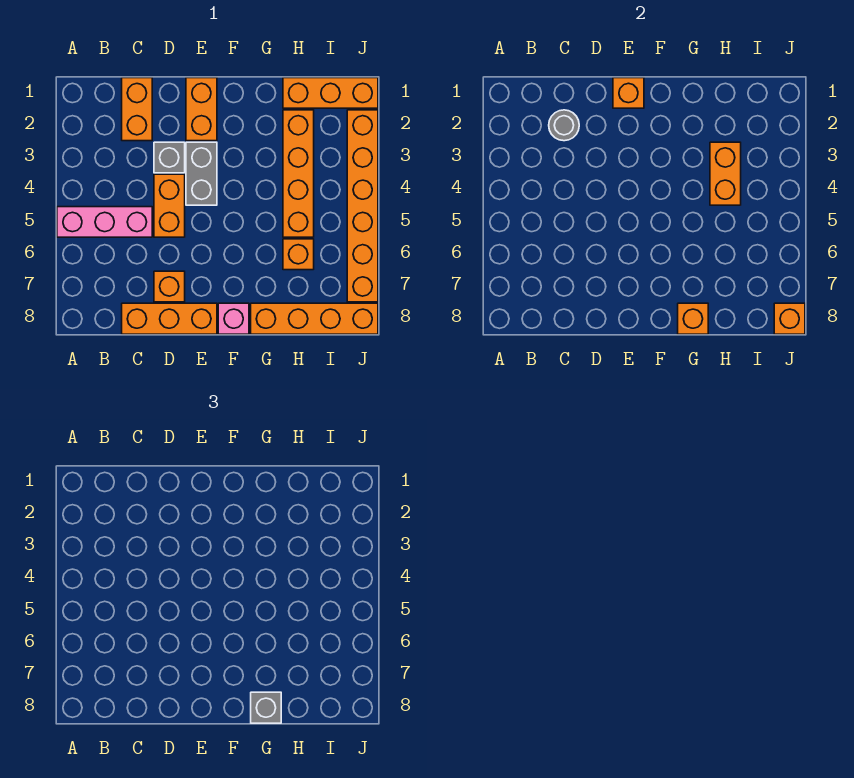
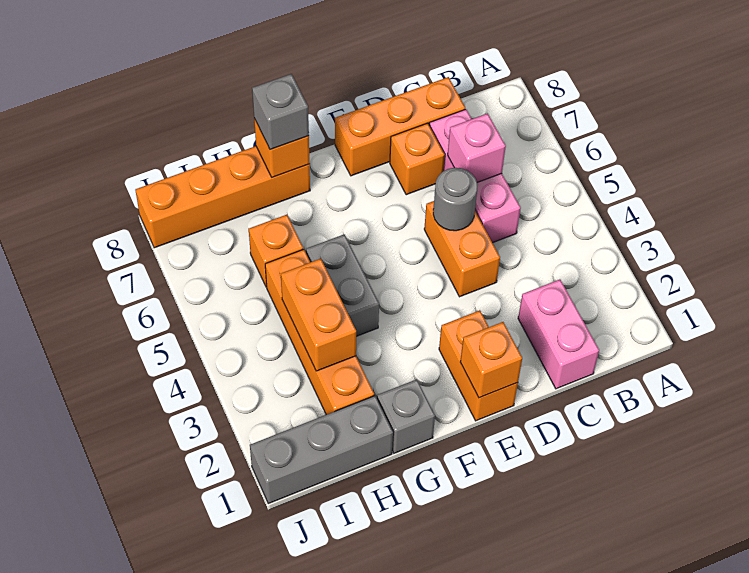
pink brick A5:C5 level 1 -> pink brick C5:C7 level 1
orange brick C1:C2 level 1 -> pink brick C1:C2 level 1
grey round brick C2 level 2 -> grey round brick D5 level 2
grey brick D3 level 1 -> grey brick G1 level 1
grey brick E3:E4 level 1 -> grey brick G4:G5 level 1
pink brick F8 level 1 -> pink brick C6 level 2
orange brick H1:J1 level 1 -> grey brick H1:J1 level 1
orange brick J2:J7 level 1 -> none
orange brick J8 level 2 -> none

